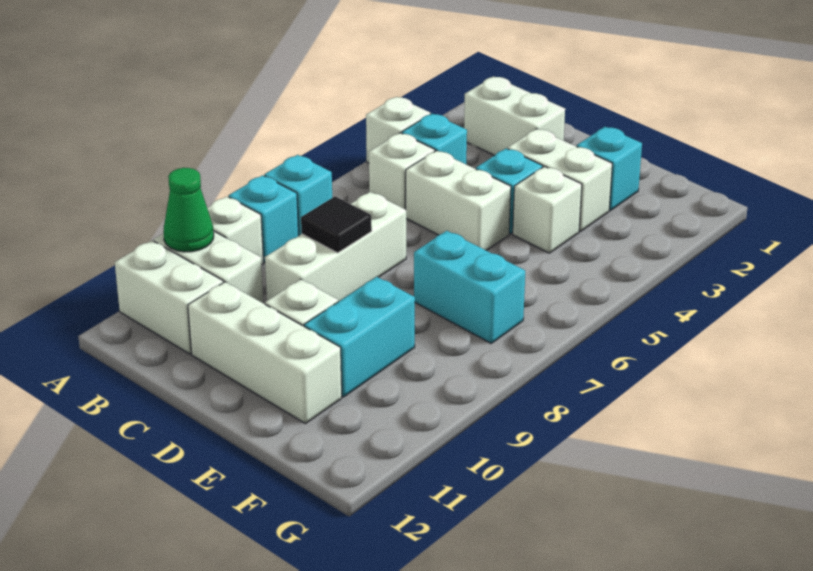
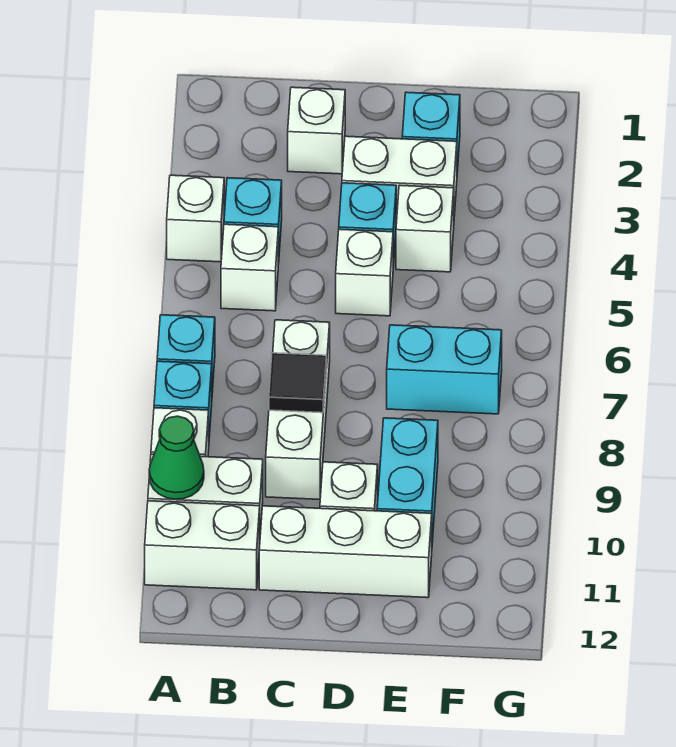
white brick B2:C2 level 1 -> white brick C2 level 1
white brick C5:D5 level 1 -> white brick D5 level 1

